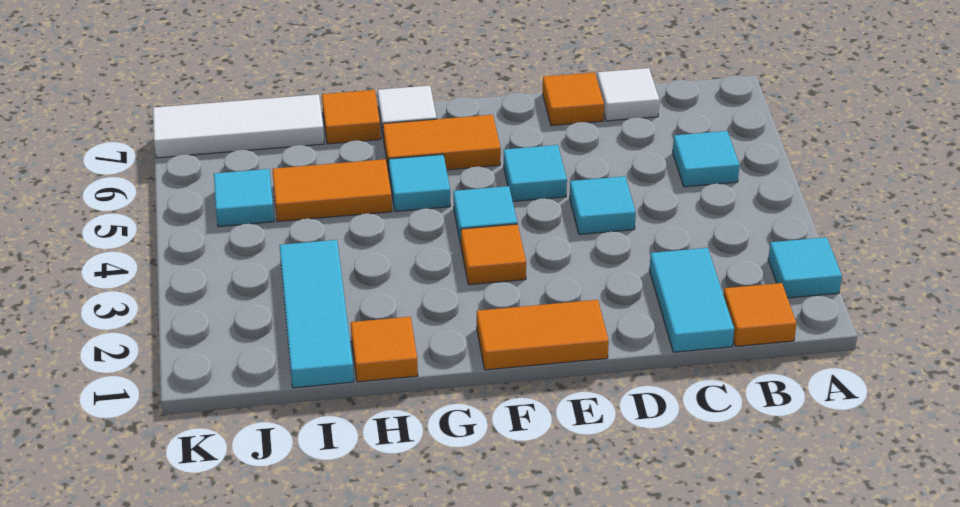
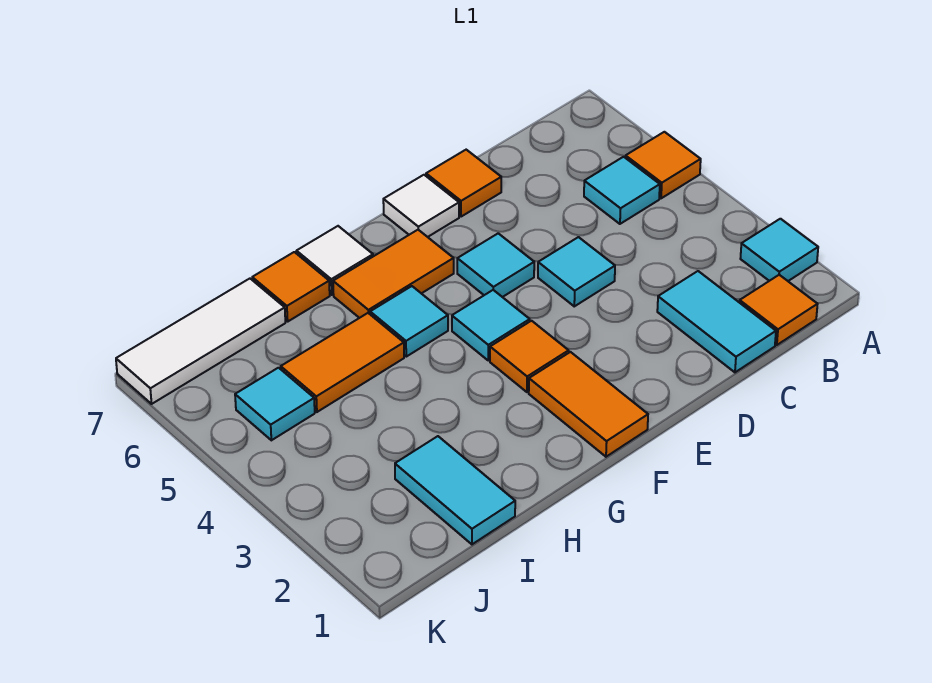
white tile C7 level 1 -> white tile E7 level 1
orange tile E1:F1 level 1 -> orange tile F1:F2 level 1
orange tile H1 level 1 -> orange tile A5 level 1
cyan tile I1:I3 level 1 -> cyan tile I1:I2 level 1

